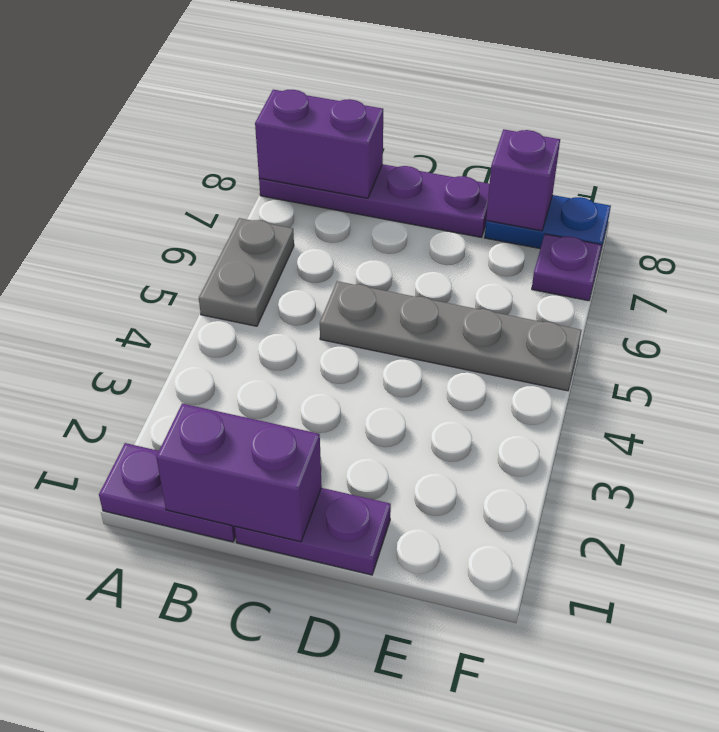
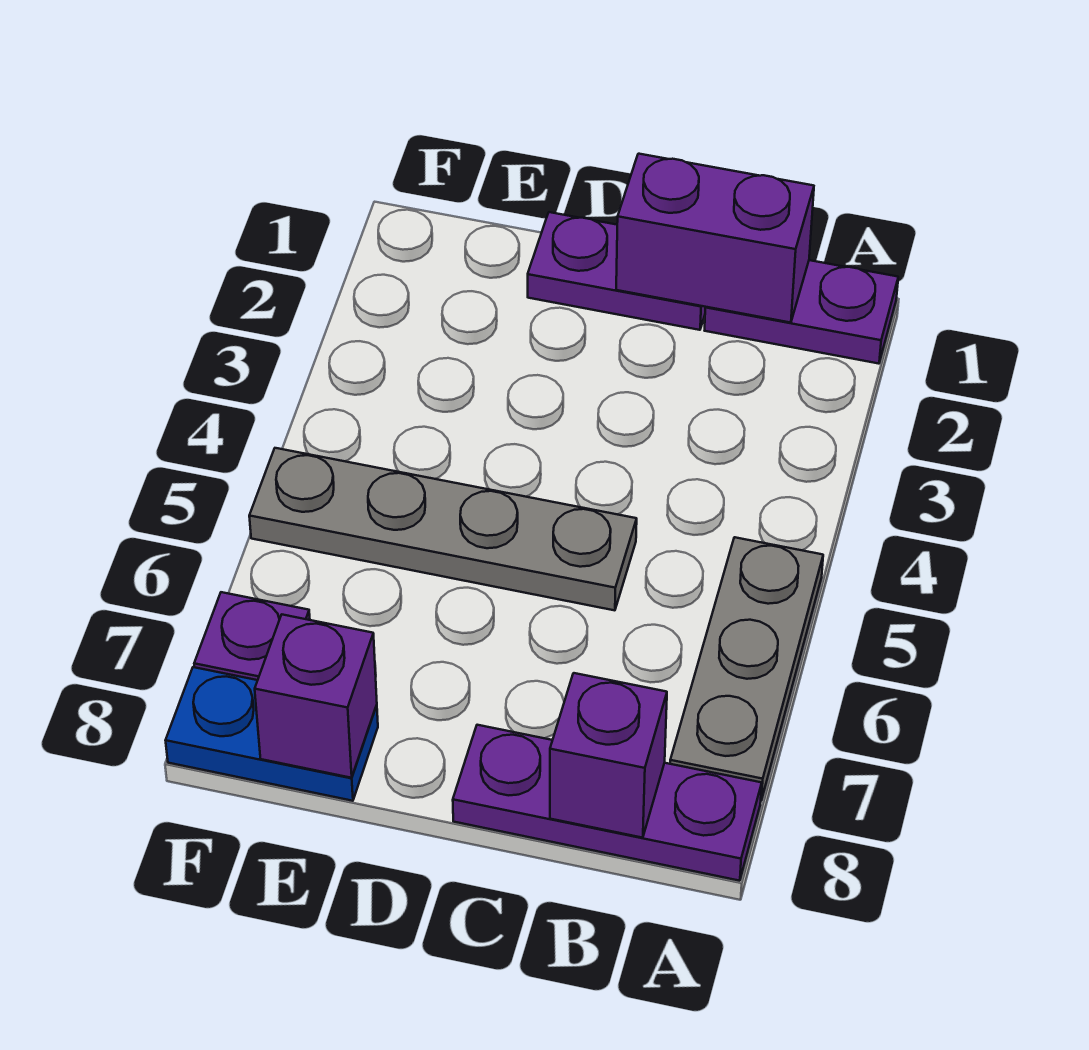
grey plate A5:A6 level 1 -> grey plate A5:A7 level 1
purple plate A8:D8 level 1 -> purple plate A8:C8 level 1
purple brick A8:B8 level 2 -> purple brick B8 level 2

